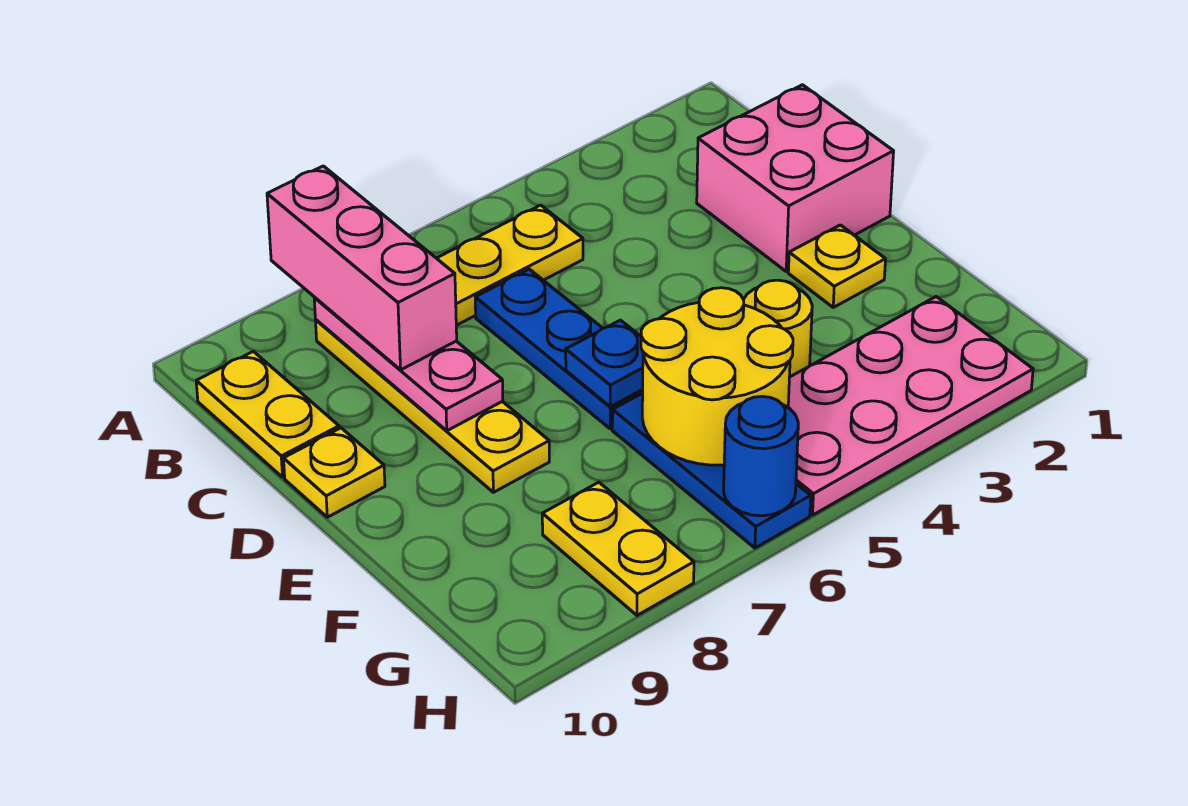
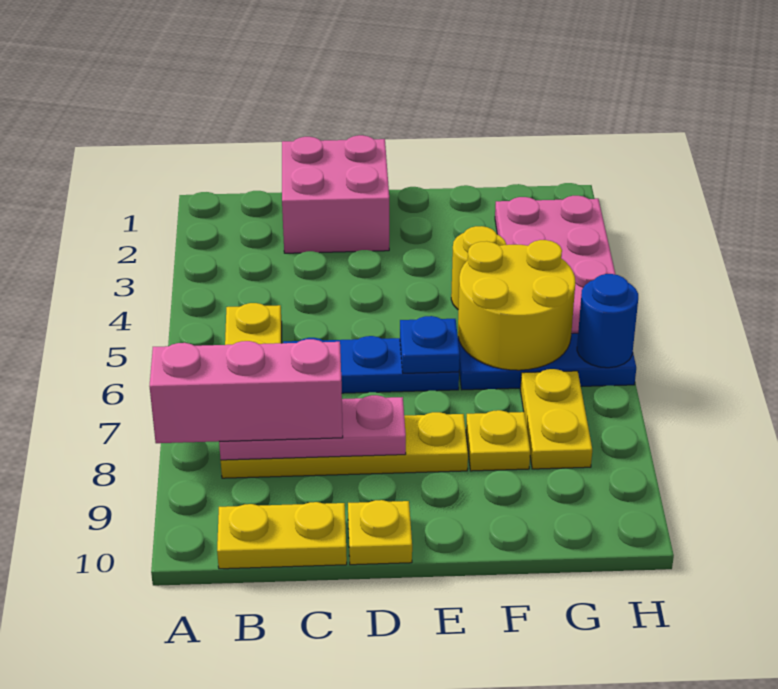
yellow plate E2 level 1 -> yellow plate F8 level 1
yellow plate G8:H8 level 1 -> yellow plate G7:G8 level 1

